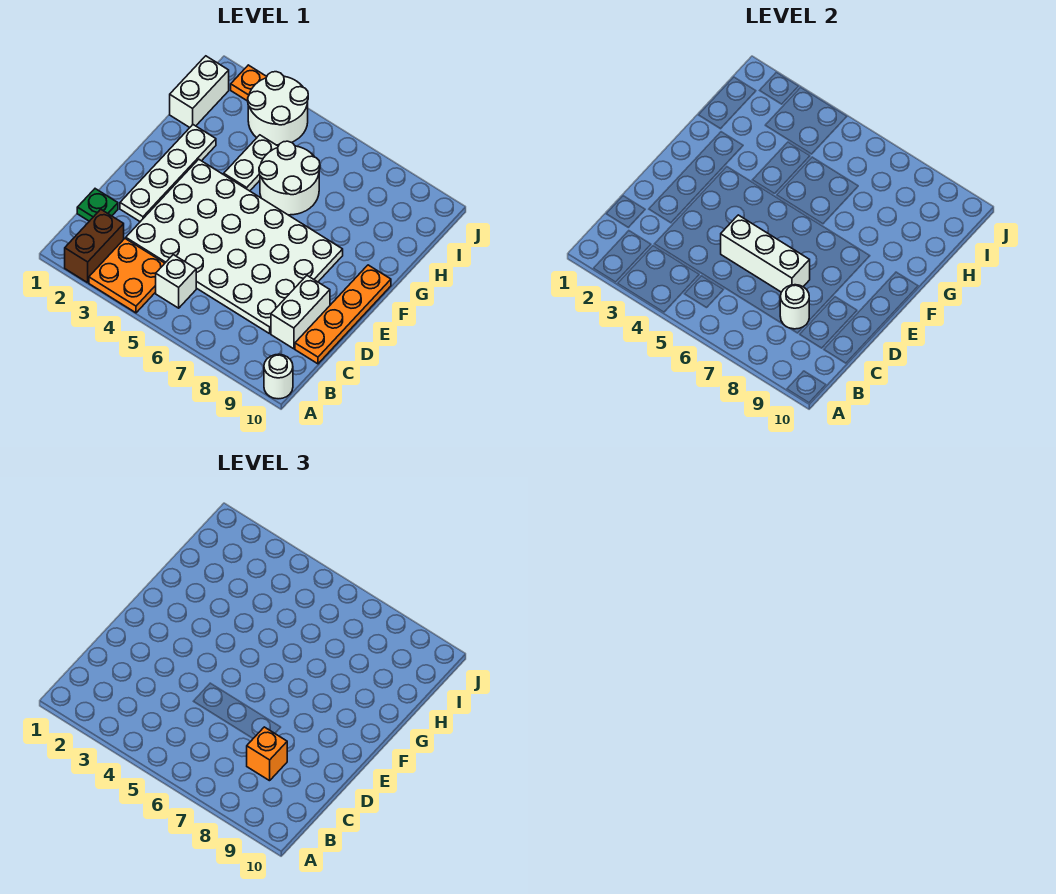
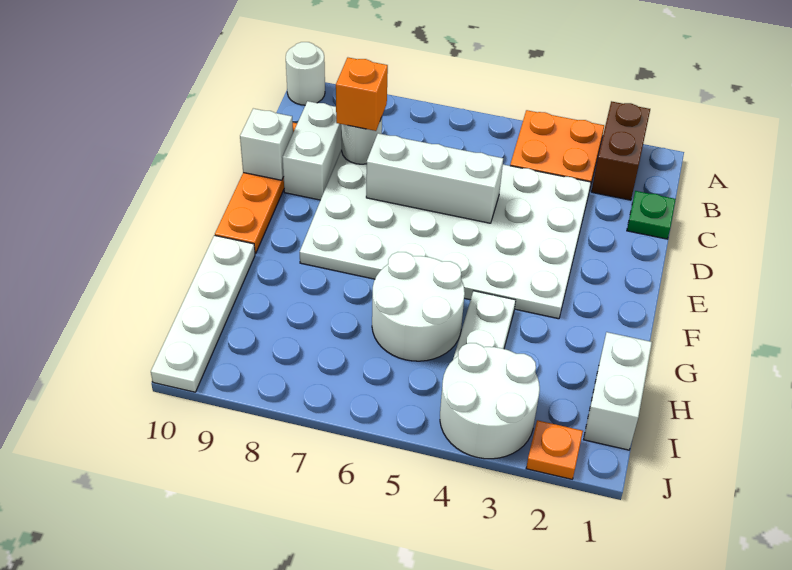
white brick B5 level 1 -> white brick D10 level 2
white plate D2:G2 level 1 -> white plate G10:J10 level 1

